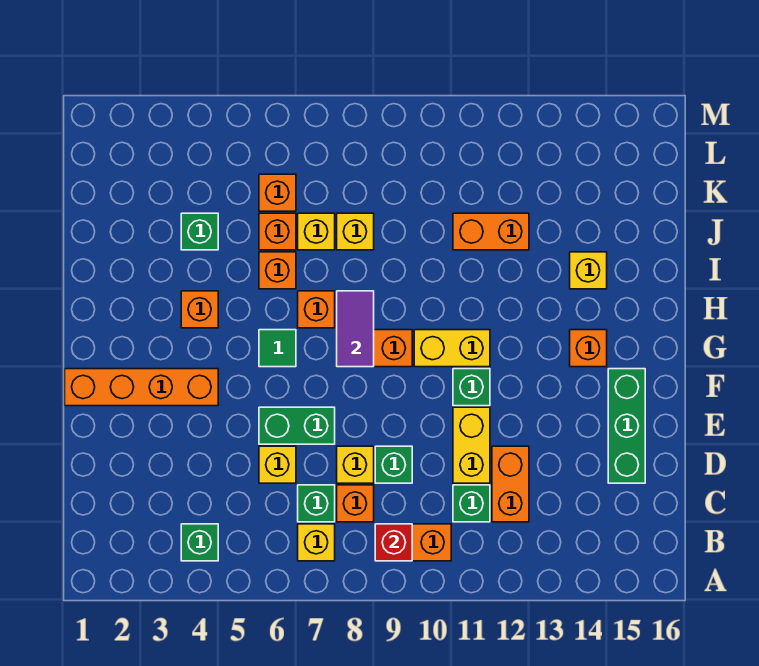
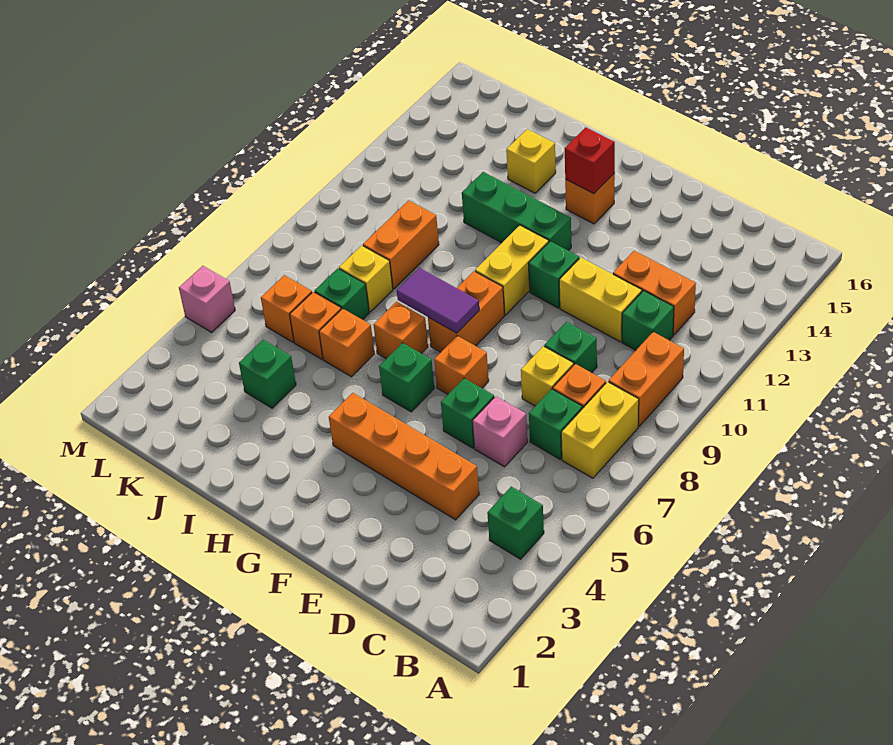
yellow brick B7 level 1 -> yellow brick B7:B8 level 1
red brick B9 level 2 -> red brick G14 level 2
yellow brick D6 level 1 -> pink brick D6 level 1
green brick D15:F15 level 1 -> green brick G12:I12 level 1
green brick E6:E7 level 1 -> green brick E6 level 1
orange brick F1:F4 level 1 -> orange brick D4:G4 level 1
green tile G6 level 1 -> green brick G6 level 1
orange brick H4 level 1 -> orange brick F7 level 1
yellow brick J7 level 1 -> green brick J7 level 1
orange brick J11:J12 level 1 -> orange brick J9:J10 level 1
none -> pink brick M5 level 1

